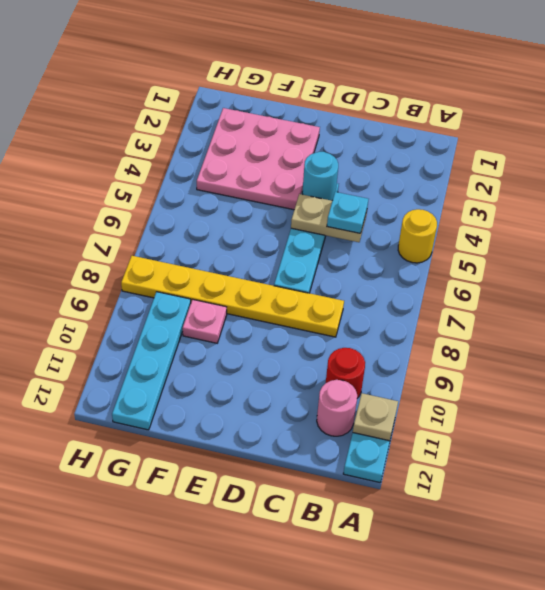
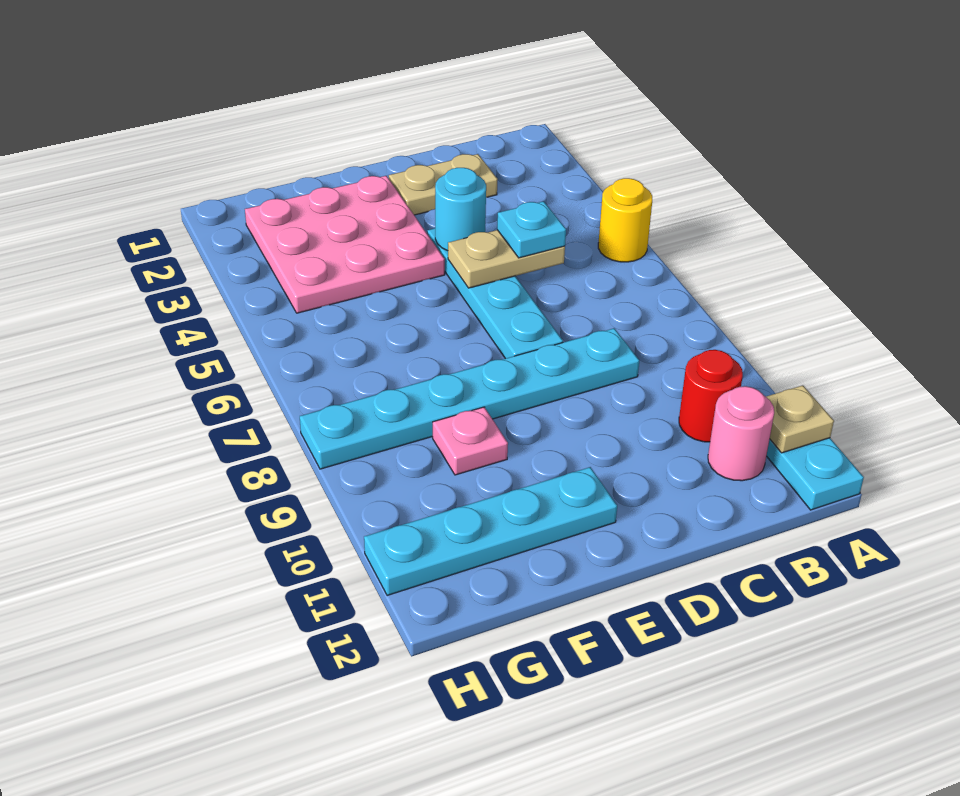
none -> tan plate C2:D2 level 1
yellow plate C8:H8 level 1 -> cyan plate C8:H8 level 1
cyan plate G9:G12 level 1 -> cyan plate E11:H11 level 1

